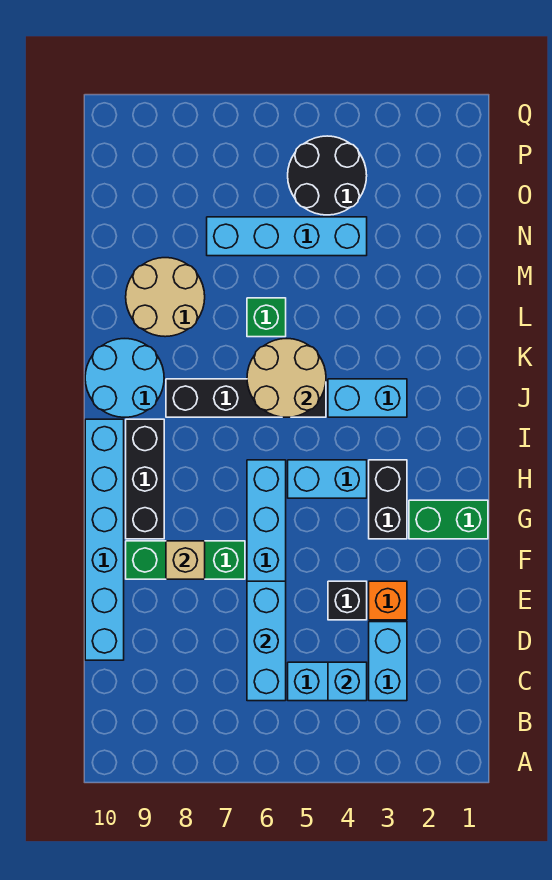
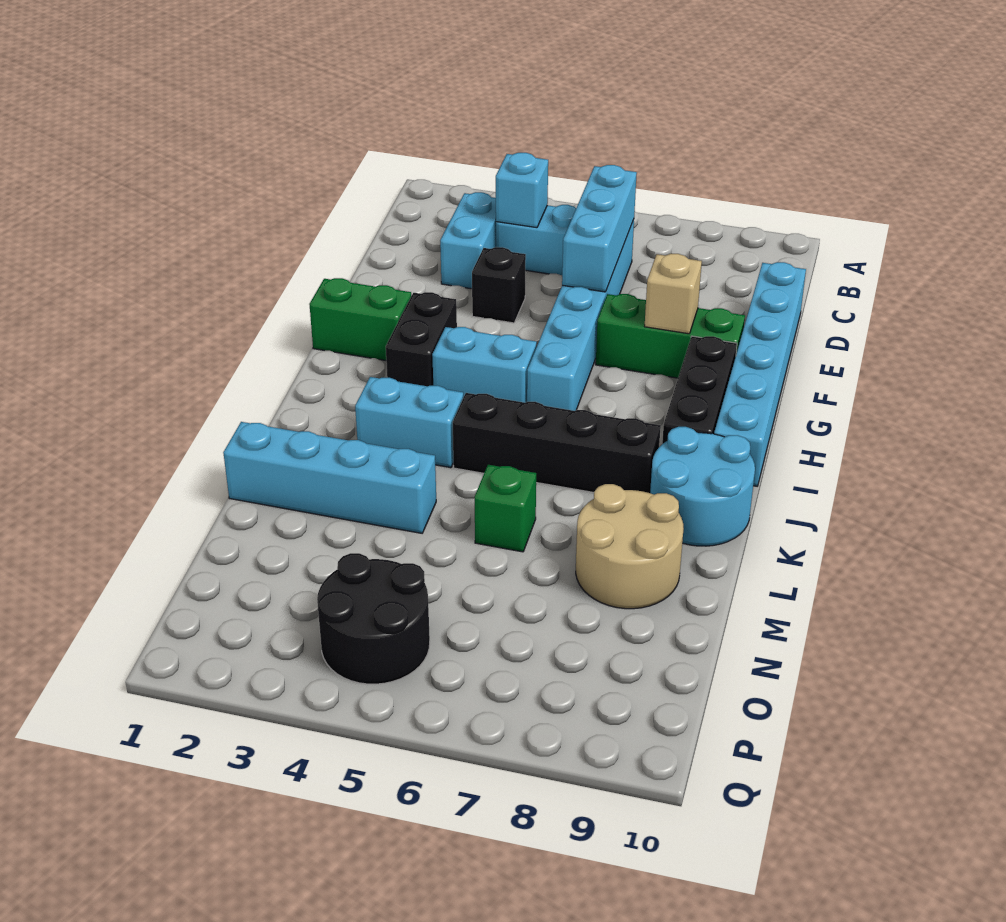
orange brick E3 level 1 -> none
tan round brick J5:K6 level 2 -> none
cyan brick N4:N7 level 1 -> cyan brick L1:L4 level 1

